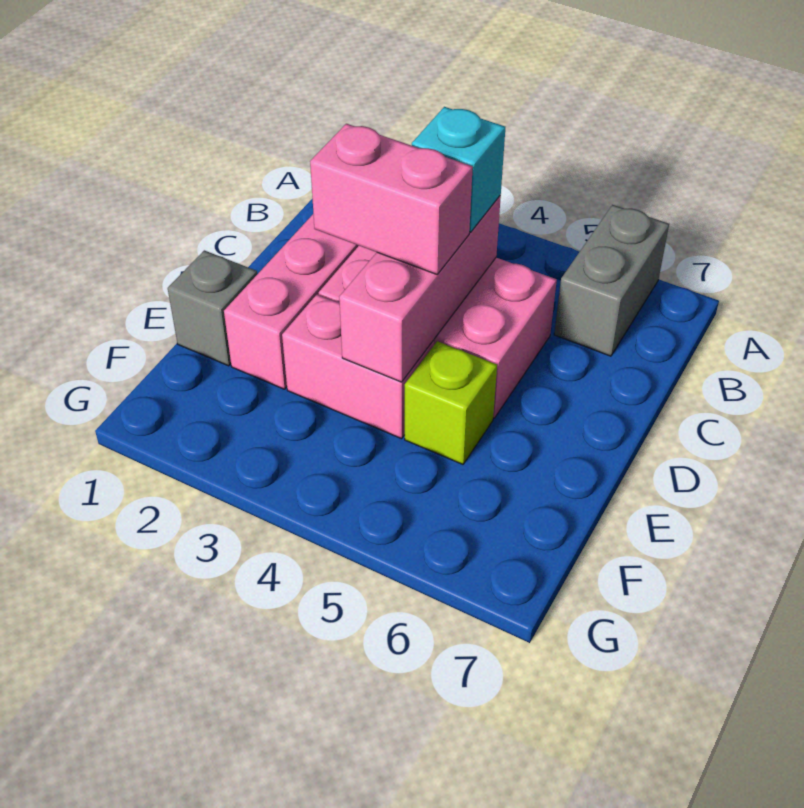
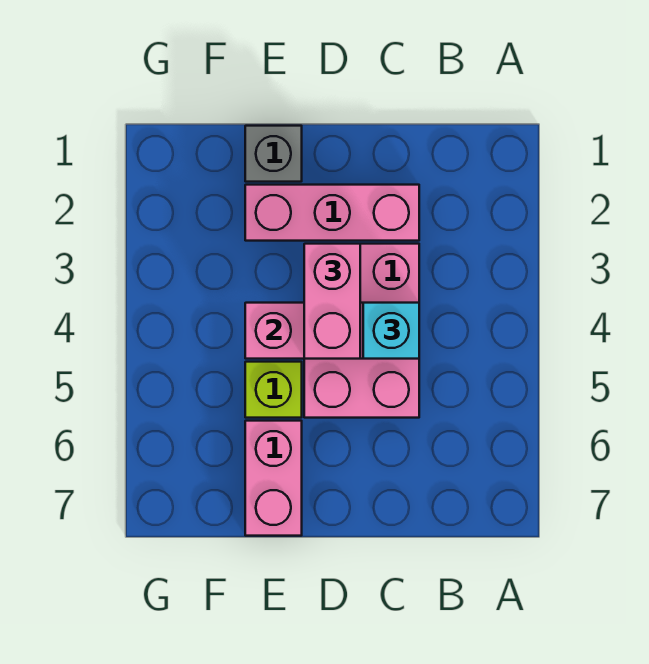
grey brick A6:B6 level 1 -> none
pink brick E3:E4 level 1 -> pink brick E6:E7 level 1

